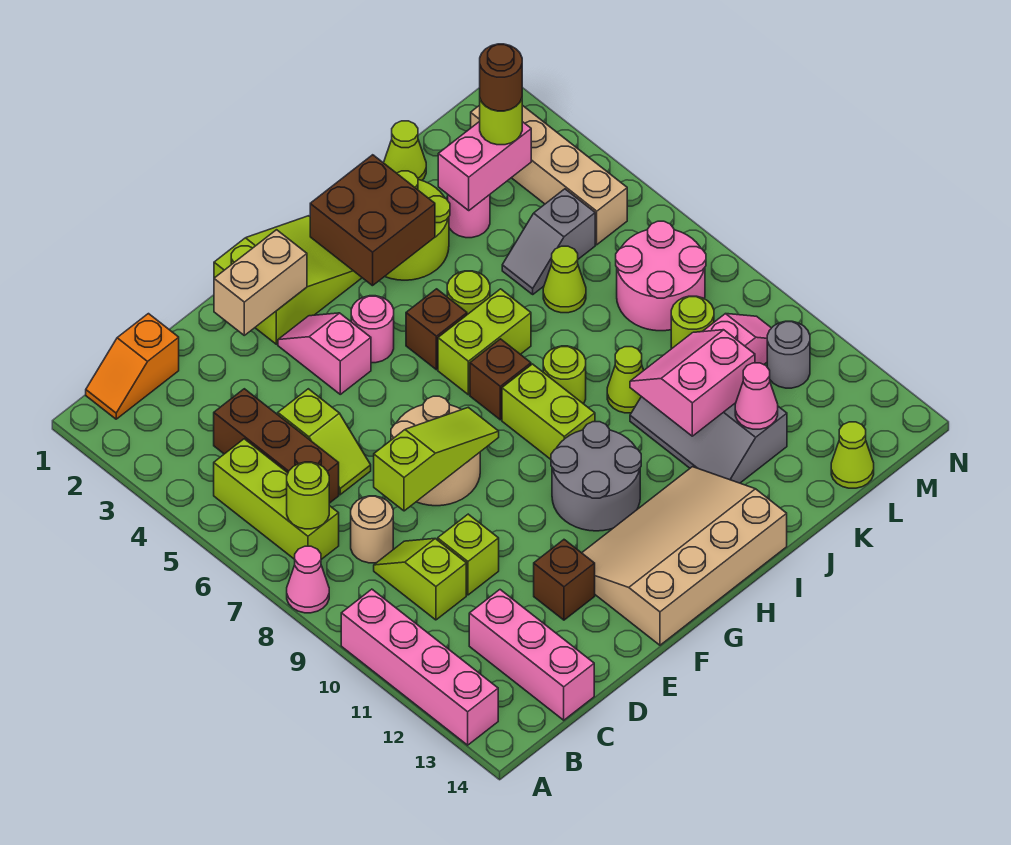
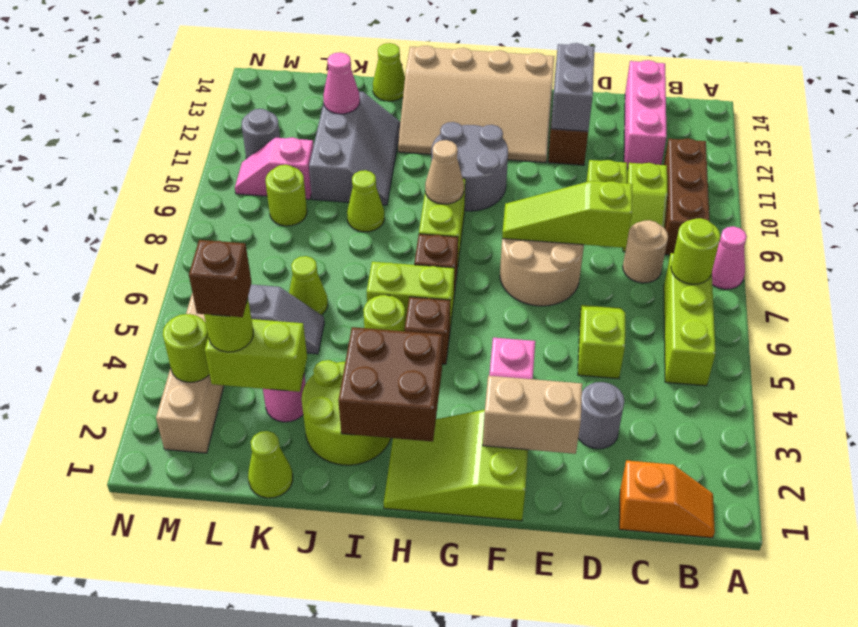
pink brick A10:A13 level 1 -> none
brown brick C4:C6 level 1 -> brown brick B9:B11 level 1
none -> grey round brick D3 level 1
none -> grey brick E12:E13 level 2
pink round brick G4 level 1 -> none
none -> tan cone H9 level 2
lime round brick I8 level 1 -> lime round brick M3 level 2
pink slope J10:K11 level 2 top 11 -> none
pink brick K3:L3 level 2 -> lime brick K3:L3 level 2
brown round brick L3 level 4 -> brown brick L3 level 4
pink round brick L7:M8 level 1 -> none
lime cone L14 level 1 -> lime cone J14 level 1

